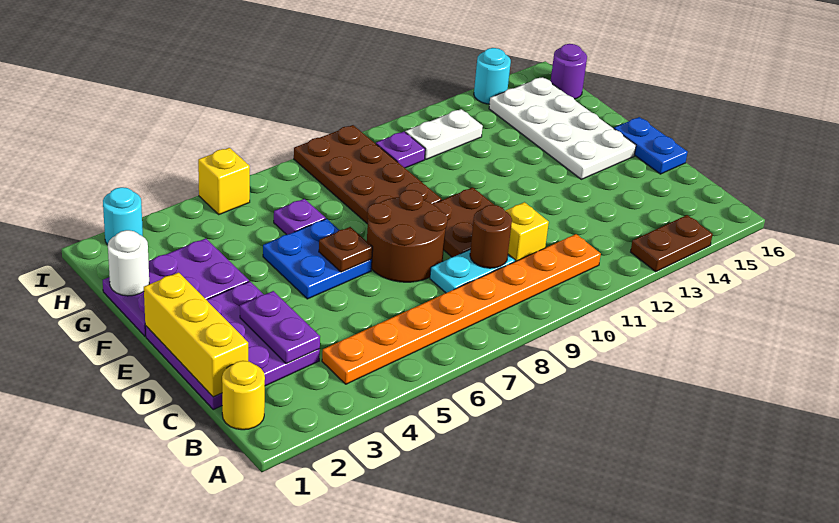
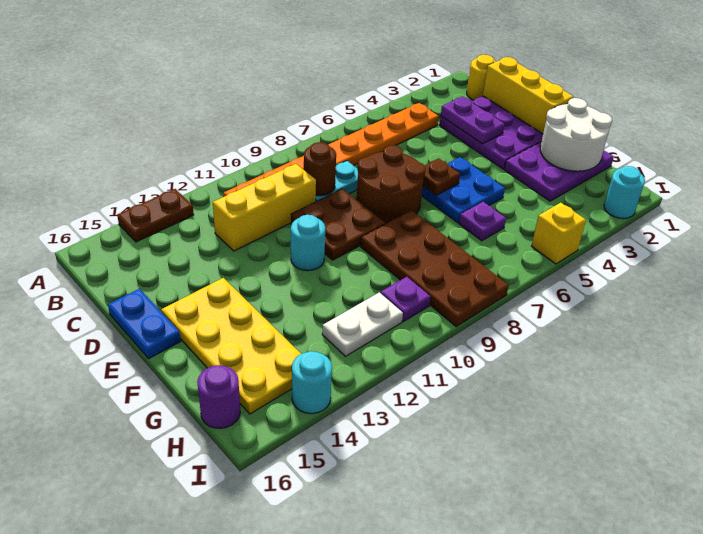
yellow brick C10 level 1 -> yellow brick C10:C12 level 1
none -> cyan round brick E11 level 1
white plate E14:H15 level 1 -> yellow plate E14:H15 level 1
white round brick G1 level 2 -> white round brick F1:G2 level 2

